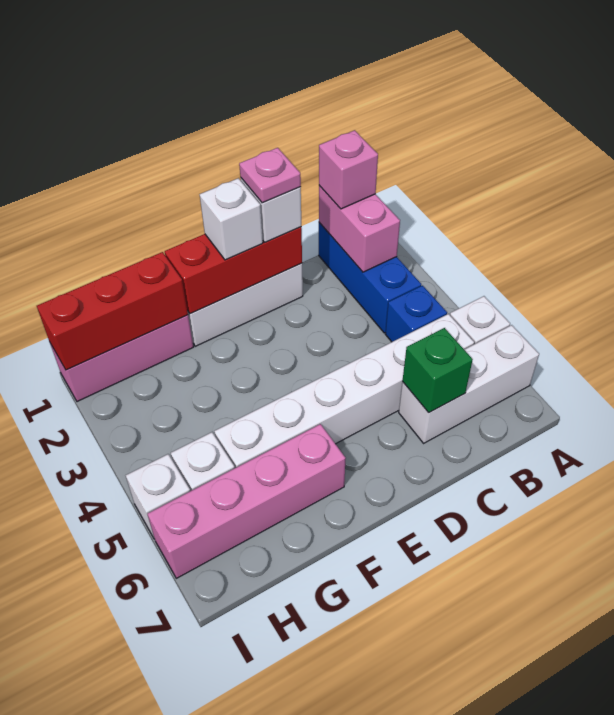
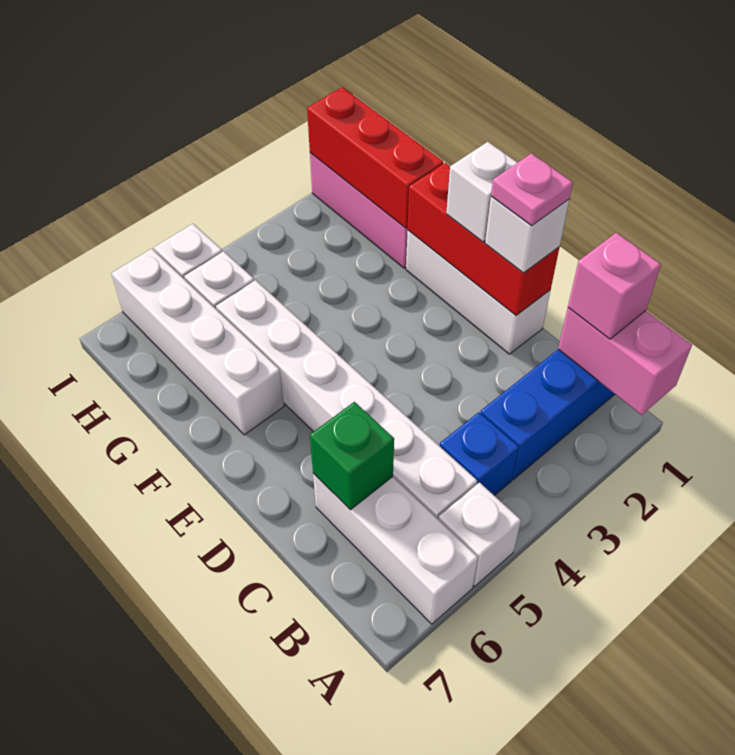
pink brick B1:B2 level 2 -> pink brick A1:B1 level 2
pink brick F6:I6 level 1 -> white brick F6:I6 level 1

